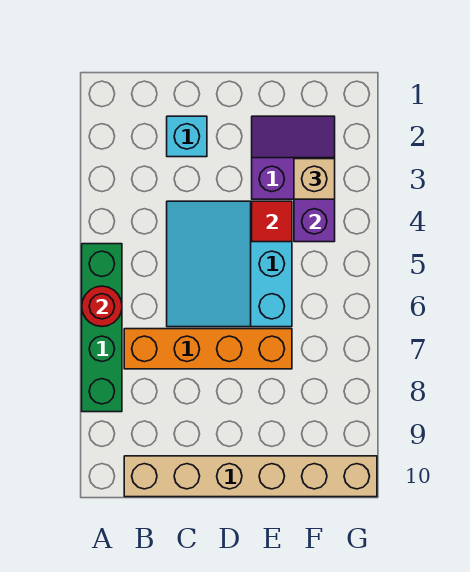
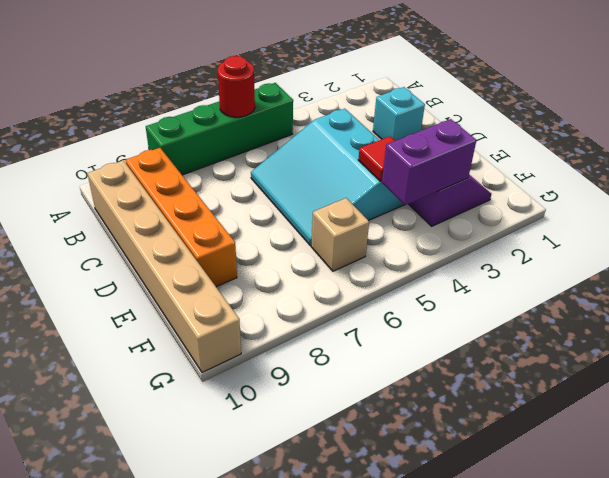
orange brick B7:E7 level 1 -> orange brick B9:E9 level 1
cyan slope C4:E6 level 1 top E -> cyan slope C4:E6 level 1 top 4
tan brick F3 level 3 -> tan brick F6 level 1

